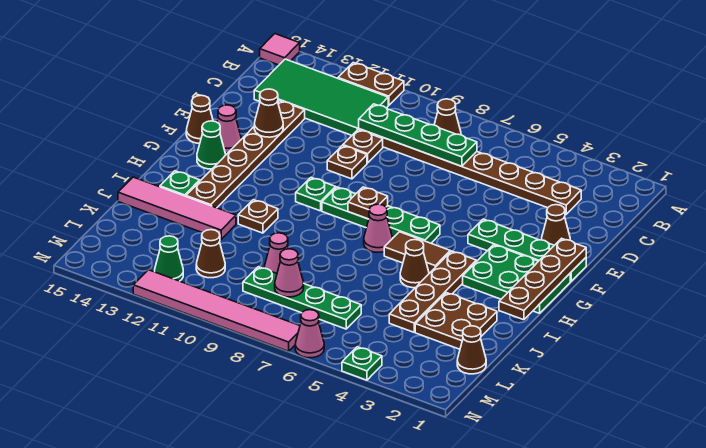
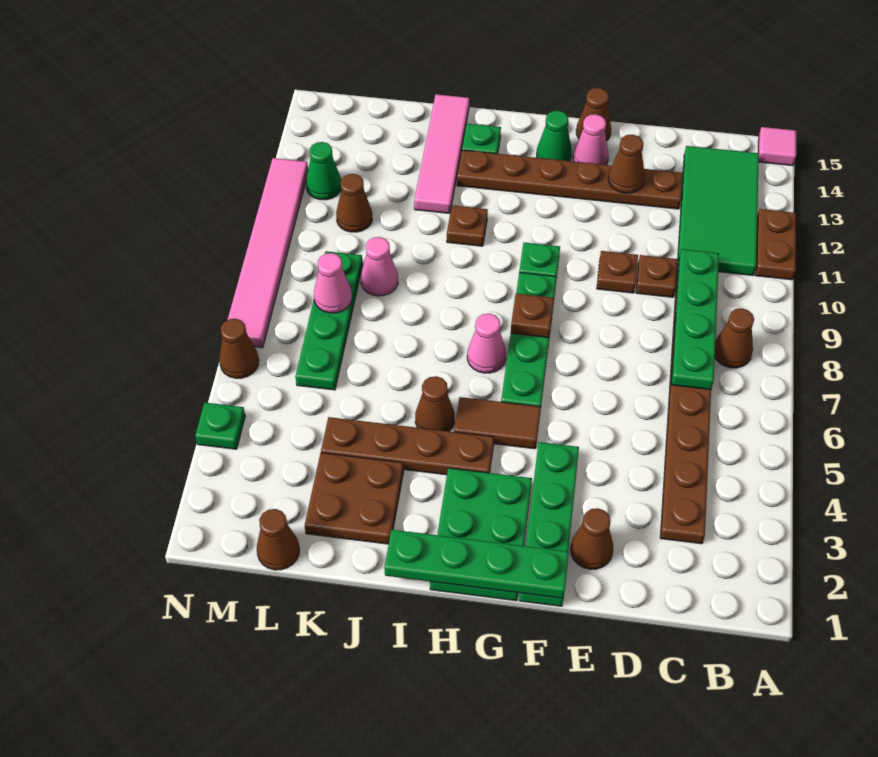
brown plate F1:I1 level 2 -> green plate F1:I1 level 2
brown tile H5:H6 level 1 -> brown tile G5:H5 level 1
pink cone N6 level 1 -> brown cone N6 level 1

